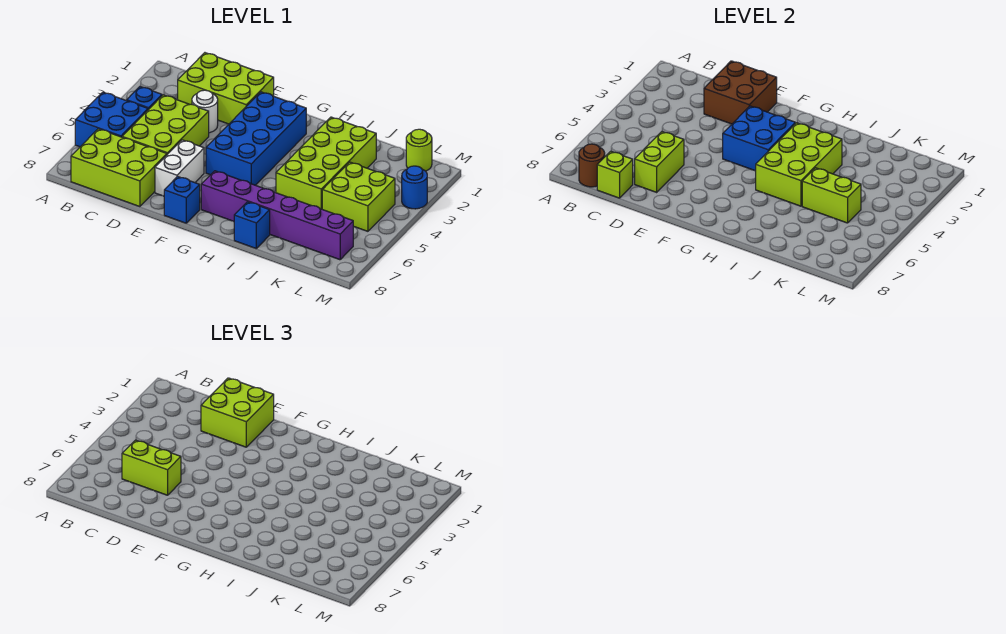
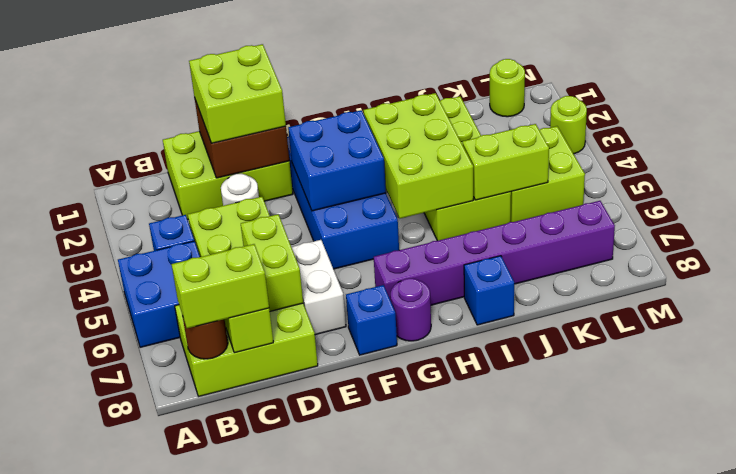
lime brick C6:D6 level 3 -> lime brick B8:C8 level 3
none -> purple round brick G8 level 1
blue round brick M3 level 1 -> lime round brick M3 level 1

